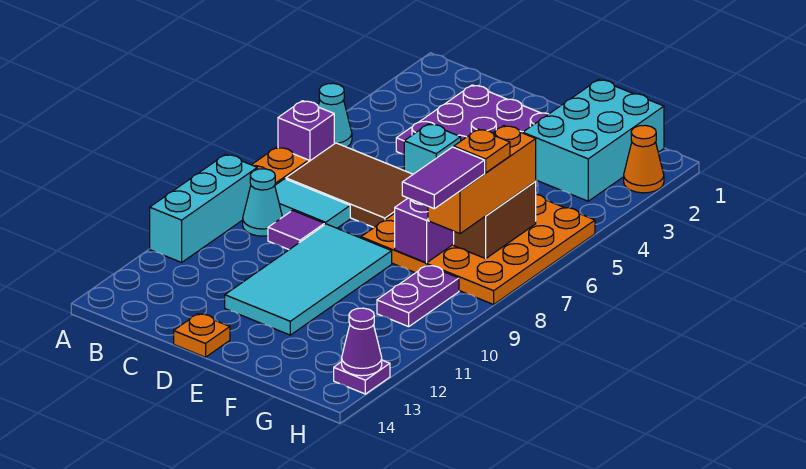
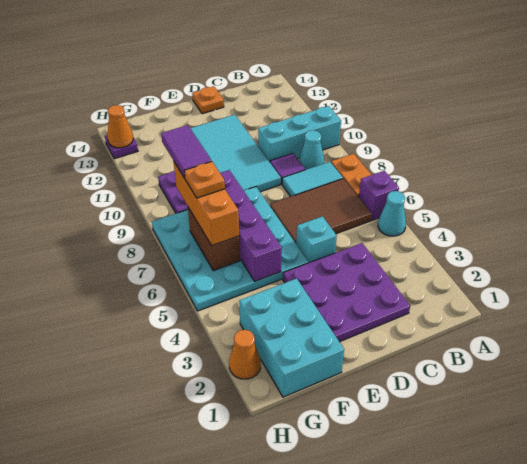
cyan brick A9:A11 level 1 -> cyan brick A10:C10 level 1
orange plate E5:H8 level 1 -> cyan plate E5:H8 level 1
purple cone H13 level 2 -> orange cone H13 level 2

